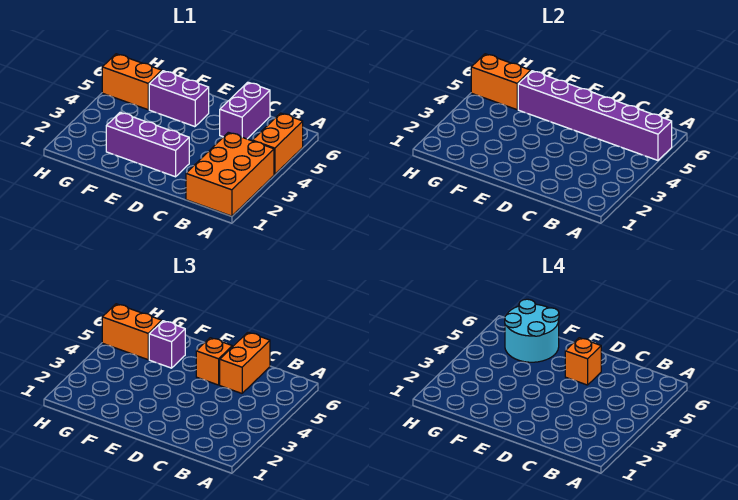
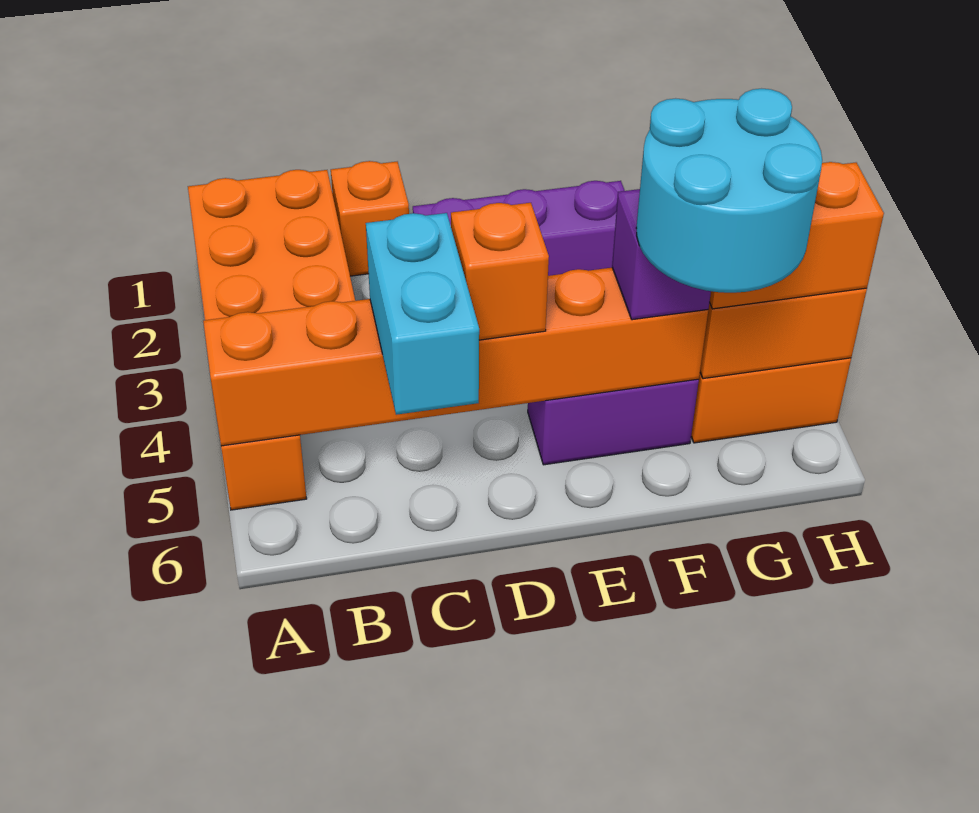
purple brick A5:F5 level 2 -> orange brick A5:F5 level 2
purple brick C5:C6 level 1 -> none
orange brick C5:C6 level 3 -> cyan brick C5:C6 level 3
orange brick D5 level 4 -> orange brick C1 level 1

